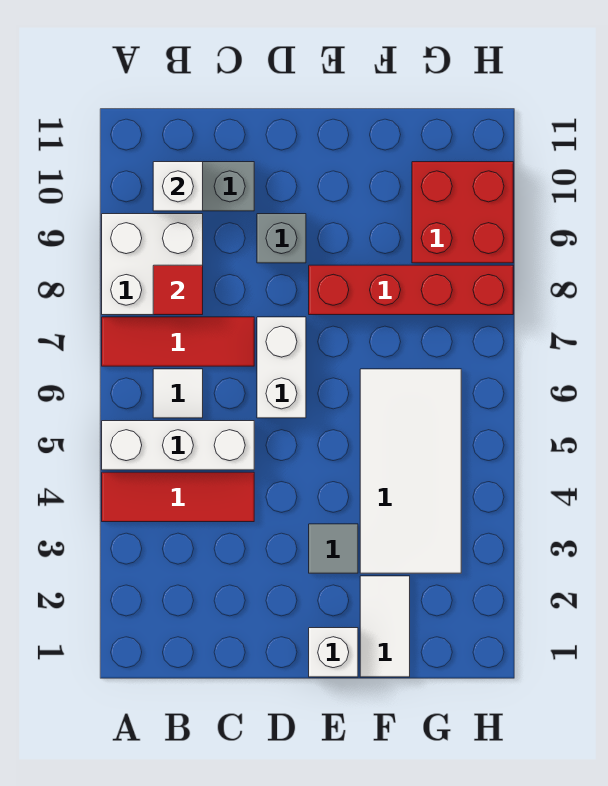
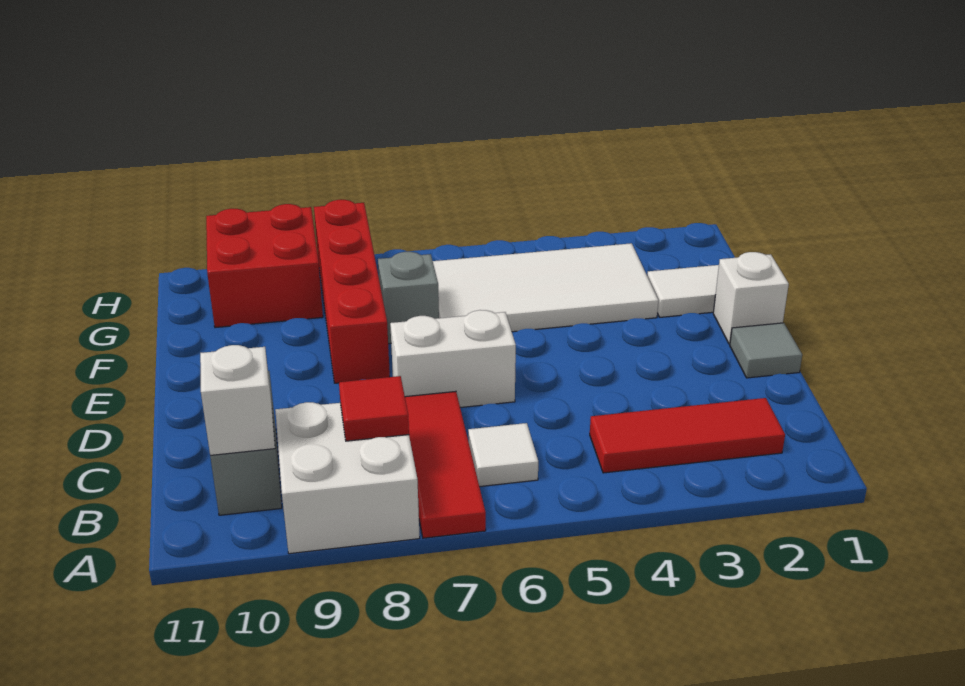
red tile A4:C4 level 1 -> red tile B2:B4 level 1
white brick A5:C5 level 1 -> none
grey brick D9 level 1 -> grey brick F7 level 1
grey tile E3 level 1 -> grey tile D1 level 1

